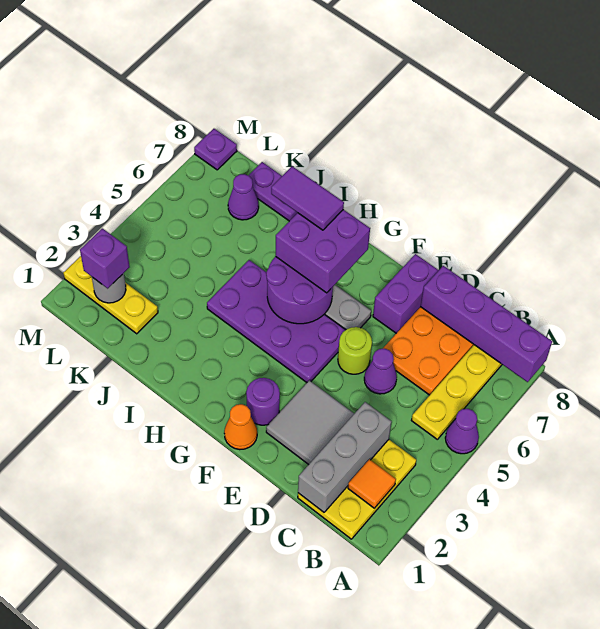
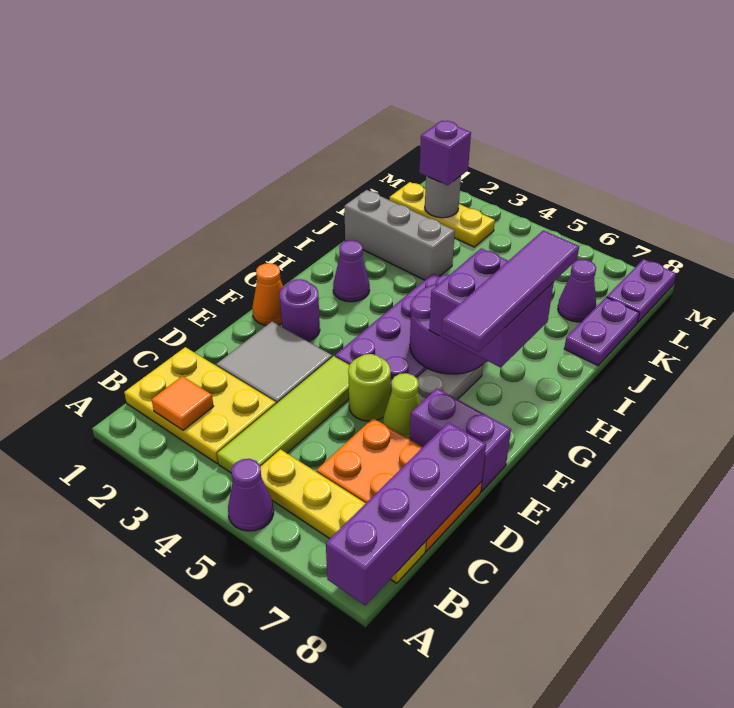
none -> lime tile B4:E4 level 1
grey brick C1:C3 level 2 -> grey brick J1:J3 level 1
purple cone D5 level 1 -> purple cone H2 level 1
none -> lime cone E6 level 1
purple tile H7:I7 level 4 -> purple tile F7:I7 level 4
yellow plate K2:M2 level 1 -> yellow plate L1:L3 level 1
purple plate M8 level 1 -> purple plate L8:M8 level 1

